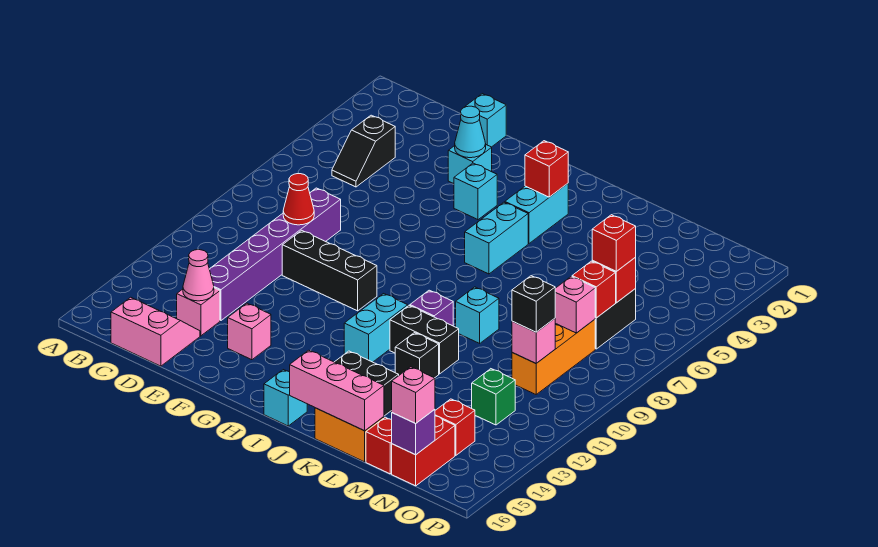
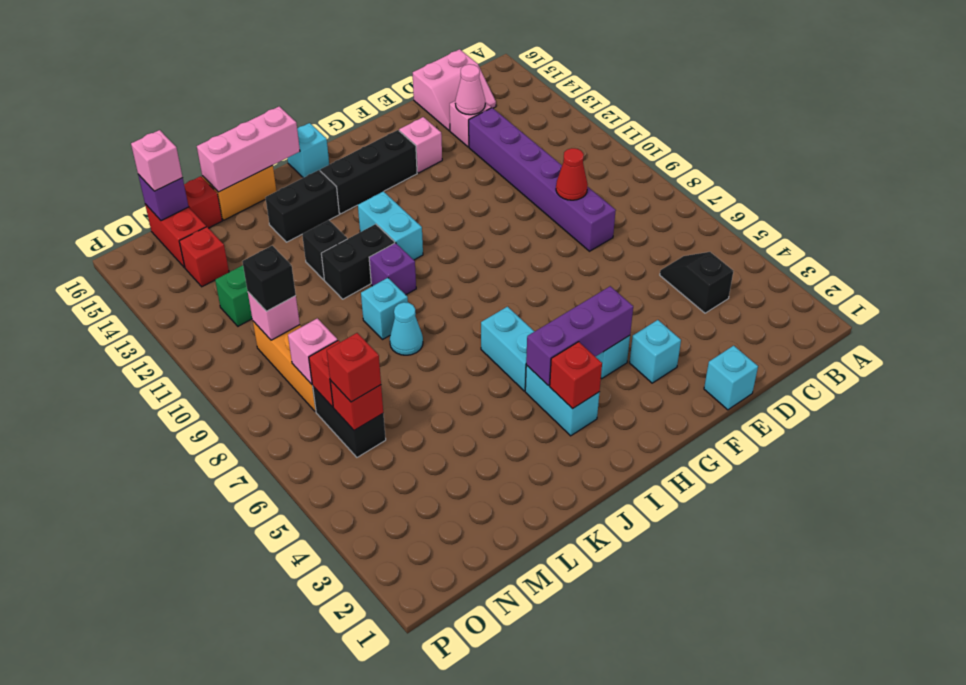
black brick E10:G10 level 1 -> black brick G14:I14 level 1
cyan cone F3 level 2 -> cyan cone K8 level 1
none -> purple brick G4:I4 level 2

